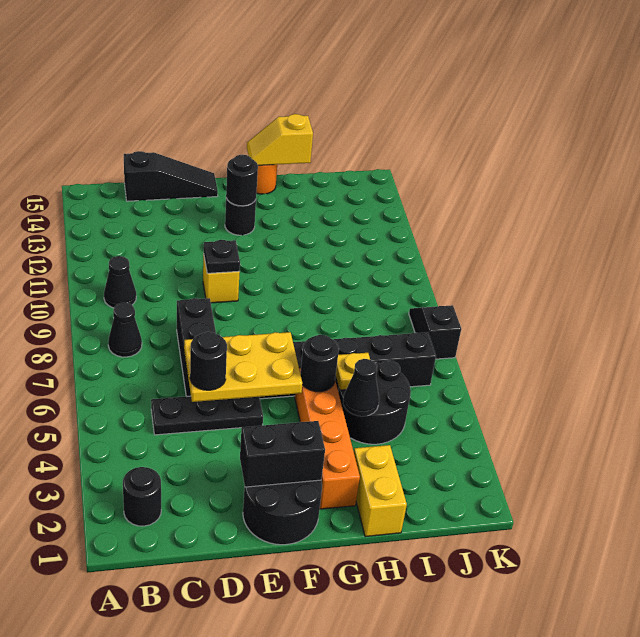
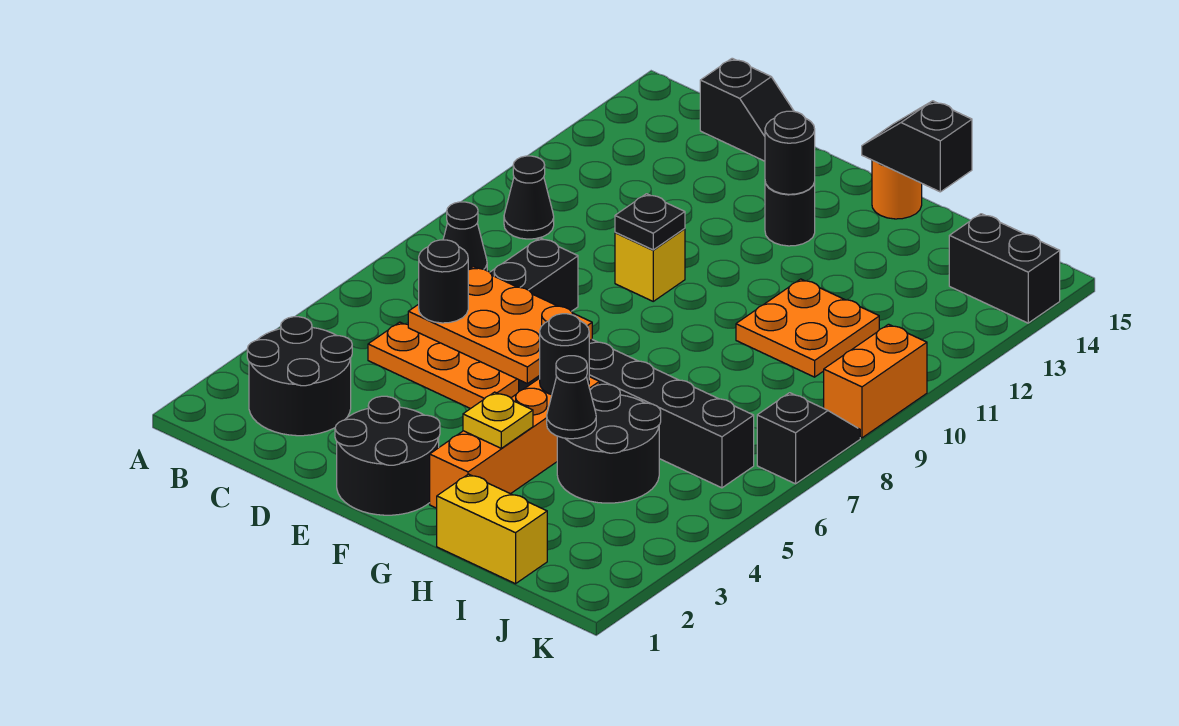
black round brick B2 level 1 -> black round brick B2:C3 level 1
black plate C5:E5 level 1 -> orange plate C5:E5 level 1
black slope C15:E15 level 1 top C -> black slope C15:D15 level 1 top C
yellow plate D5:F6 level 2 -> orange plate D5:F6 level 2
black brick E2:F2 level 2 -> black brick J14:K14 level 1
yellow slope G15:H15 level 2 top H -> black slope G15:H15 level 2 top H
yellow brick H1:H2 level 1 -> yellow brick H1:I1 level 1
yellow plate H5 level 2 -> yellow plate G3 level 2
none -> orange plate H10:I11 level 1
none -> orange brick K9:K10 level 1

